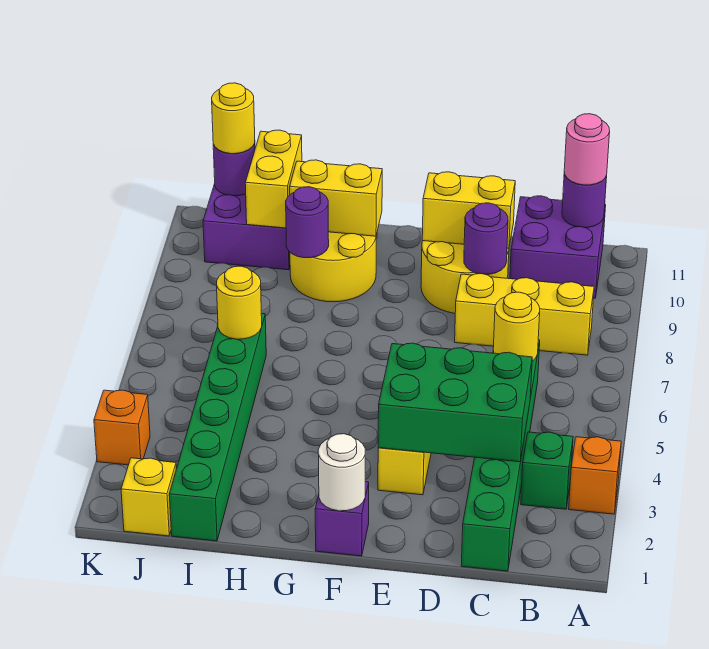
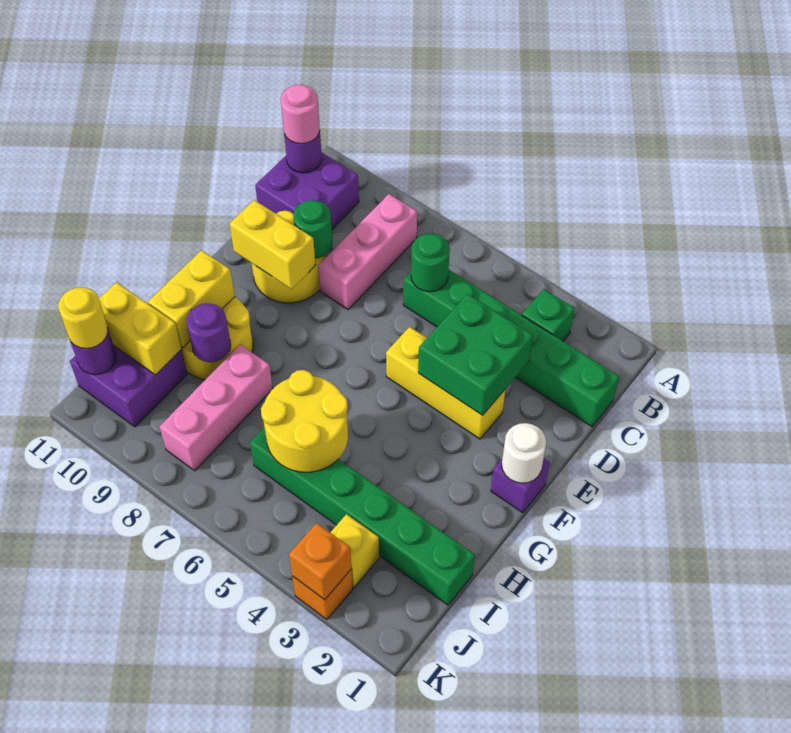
orange brick A3 level 1 -> orange brick K3 level 2
yellow brick B8:D8 level 1 -> pink brick B8:D8 level 1
green brick C3:E4 level 2 -> green brick D3:E4 level 2
yellow round brick C6 level 2 -> green round brick C6 level 2
purple round brick D9 level 2 -> green round brick D9 level 2
yellow brick D10:E10 level 2 -> yellow brick E9:E10 level 2
none -> pink brick H8:J8 level 1
yellow round brick I6 level 2 -> yellow round brick H5:I6 level 2
yellow brick J1 level 1 -> yellow brick J3 level 1

